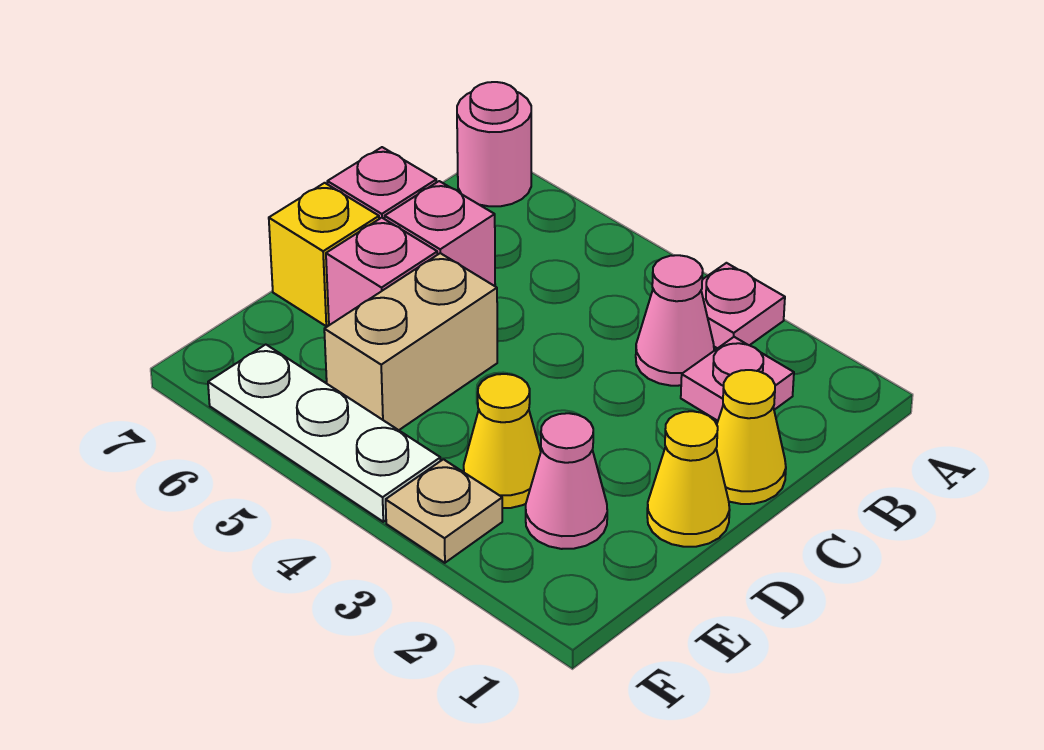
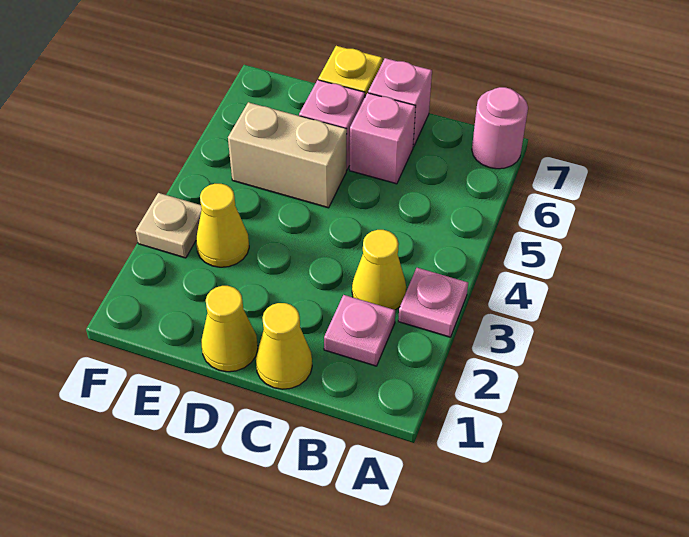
pink cone B3 level 1 -> yellow cone B3 level 1
pink cone E2 level 1 -> none
white plate F4:F6 level 1 -> none

